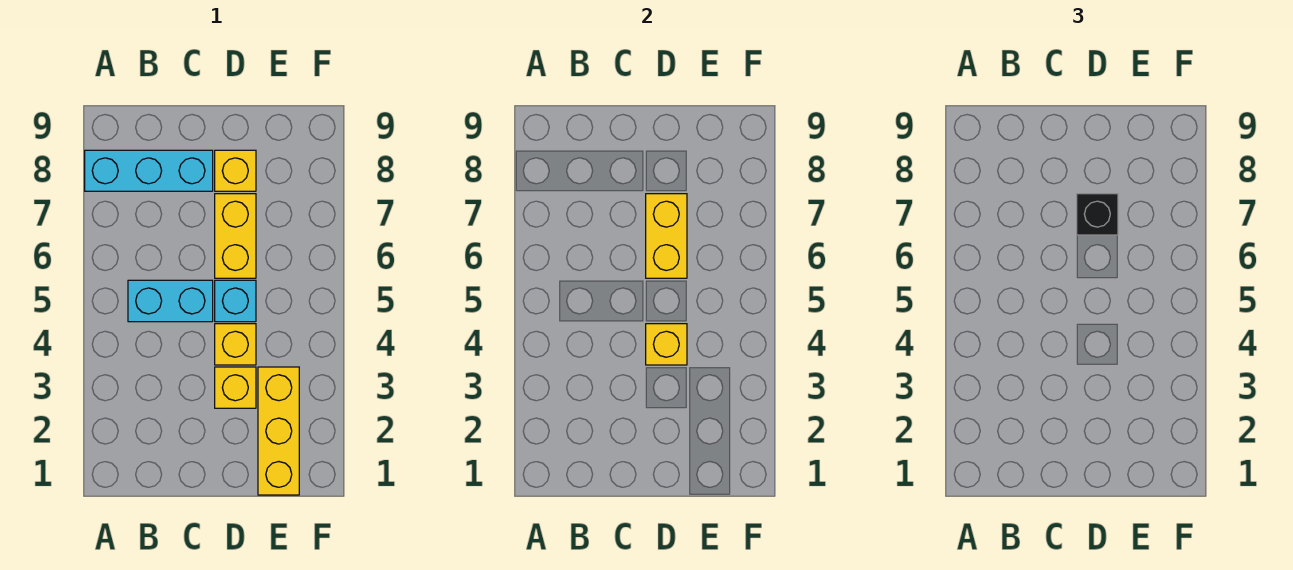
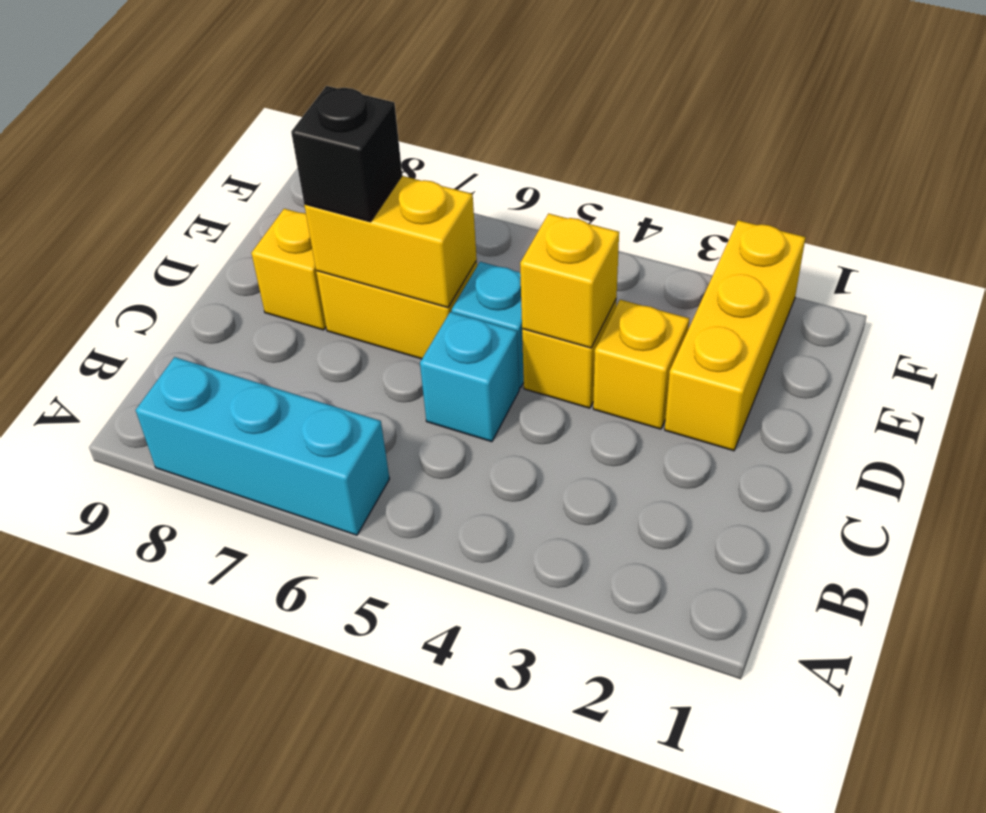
cyan brick A8:C8 level 1 -> cyan brick A6:A8 level 1
cyan brick B5:C5 level 1 -> cyan brick C5 level 1
yellow brick E1:E3 level 1 -> yellow brick D2:F2 level 1

